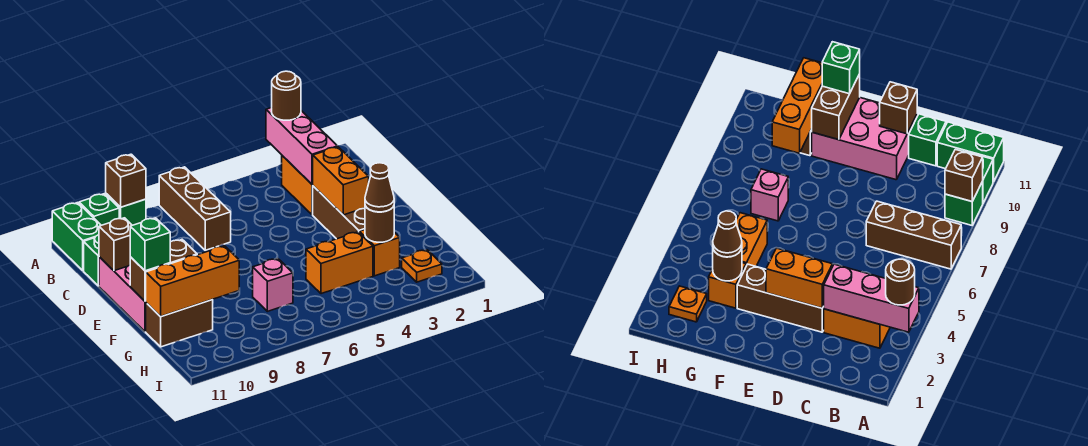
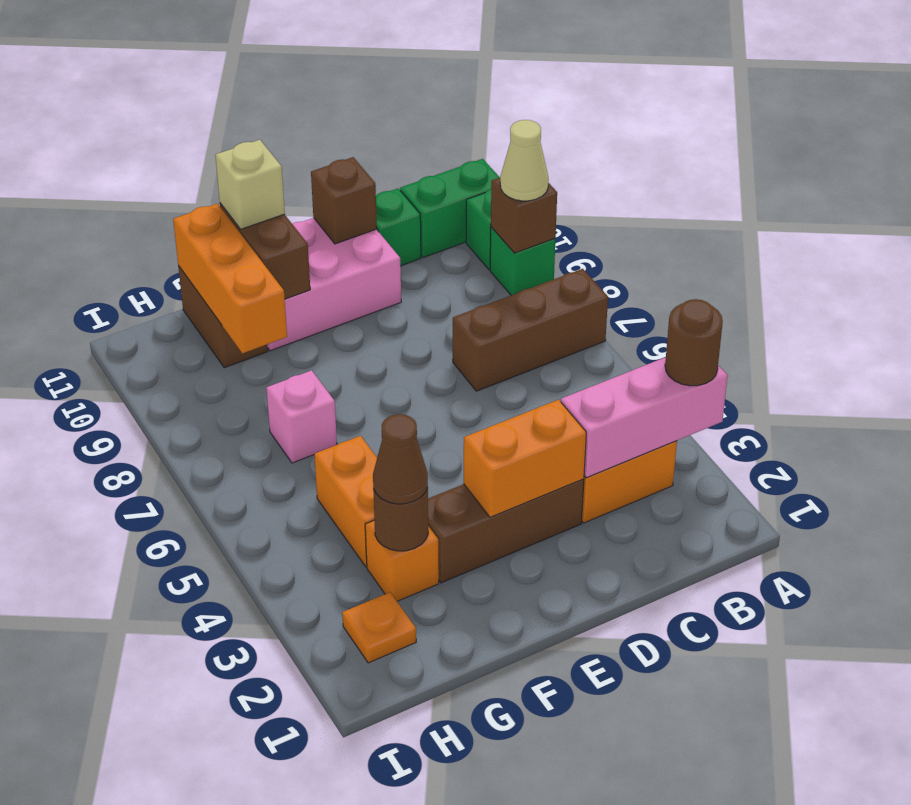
none -> tan cone A9 level 3
green brick F11 level 3 -> tan brick F11 level 3

